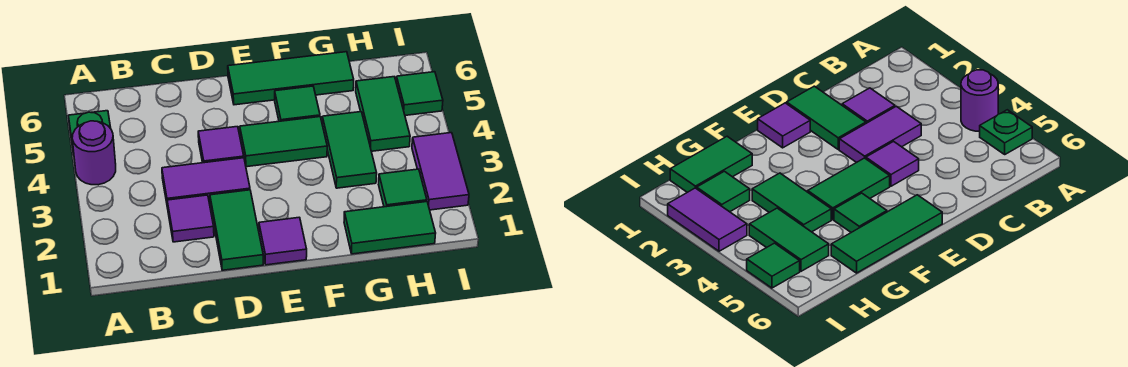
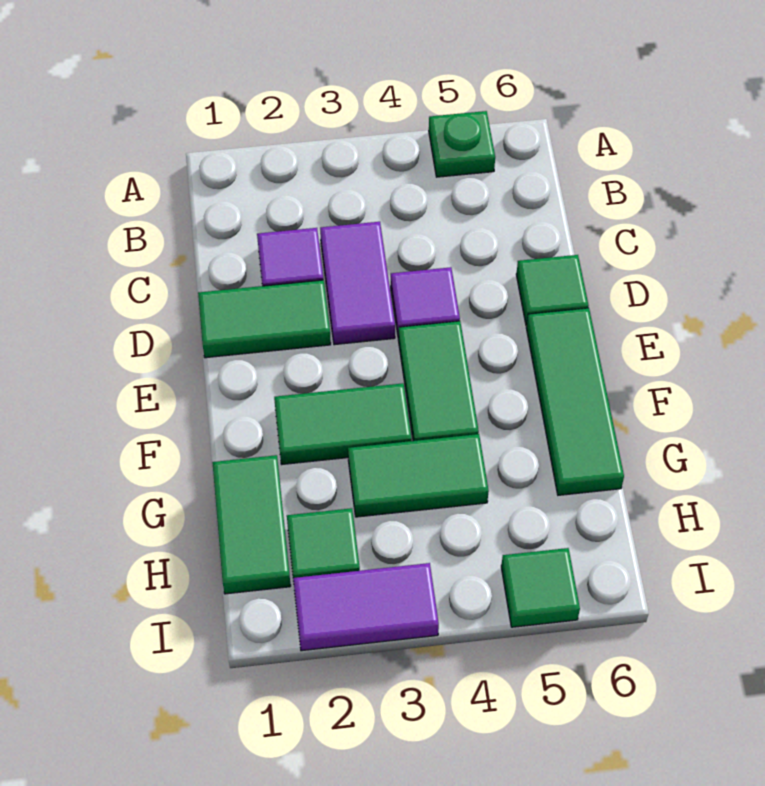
purple round brick A4 level 1 -> none
purple tile E1 level 1 -> none
green tile F5 level 1 -> green tile D6 level 1
green tile H4:H5 level 1 -> green tile F2:F3 level 1

